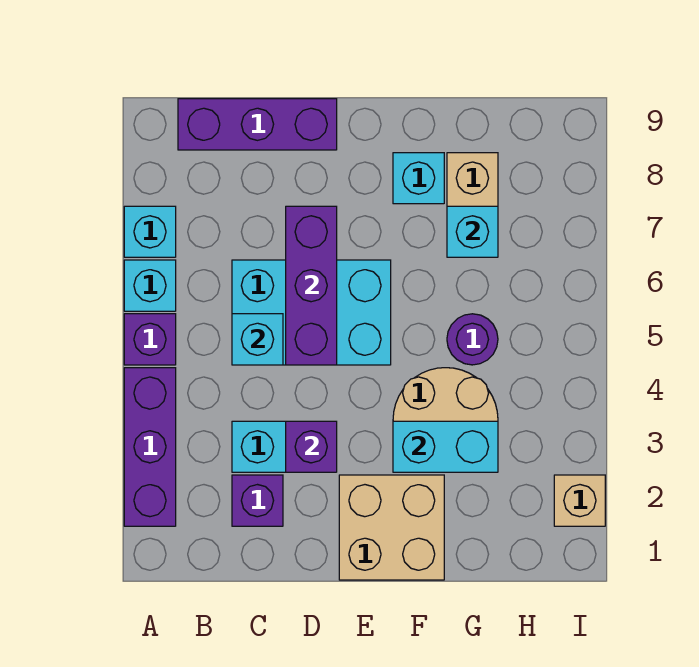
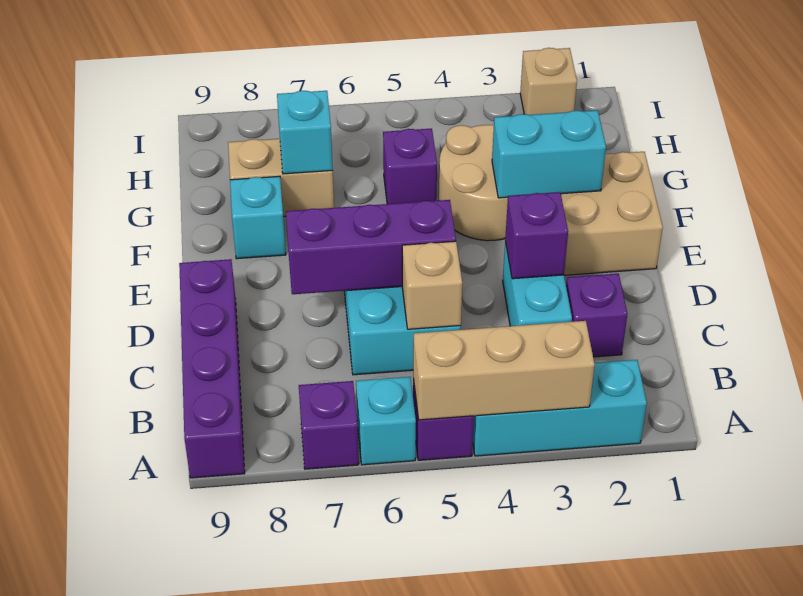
purple brick A2:A4 level 1 -> cyan brick A2:A4 level 1
none -> tan brick A3:A5 level 2
cyan brick A7 level 1 -> purple brick A7 level 1
purple brick B9:D9 level 1 -> purple brick A9:D9 level 1
cyan brick C5 level 2 -> tan brick C5 level 2
cyan brick F3:G3 level 2 -> cyan brick F2:F3 level 2
purple round brick G5 level 1 -> purple brick G5 level 1

